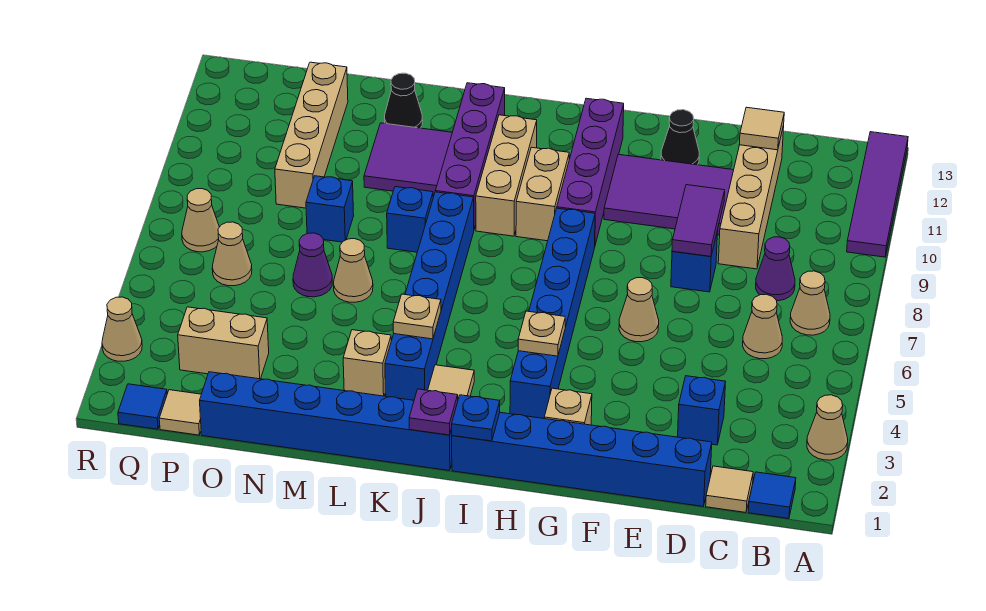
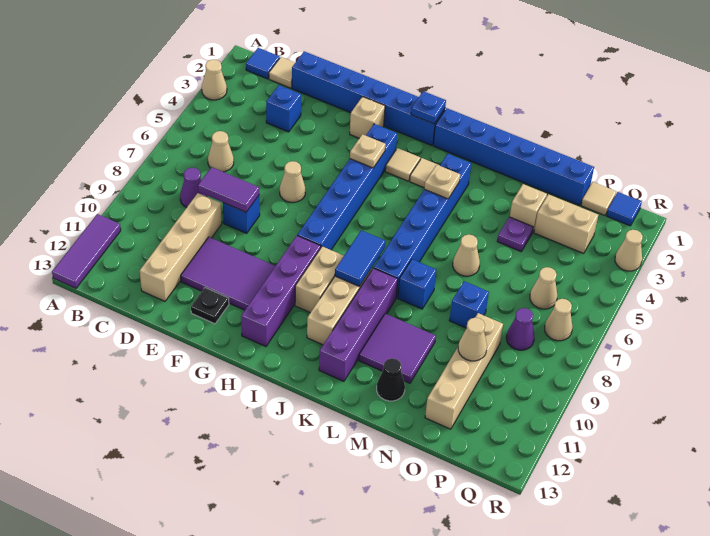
purple tile A10:A13 level 1 -> purple tile A11:A13 level 1
tan cone B7 level 1 -> tan cone O10 level 2
tan tile D12 level 2 -> tan tile I3 level 1
purple tile E8:E9 level 2 -> purple tile D8:E8 level 2
black cone F12 level 1 -> black plate F12 level 1
purple plate J1 level 2 -> purple plate N4 level 1
none -> blue tile J8:J9 level 2
tan brick L3 level 1 -> tan brick N3 level 1
purple cone N6 level 1 -> purple cone P8 level 1

